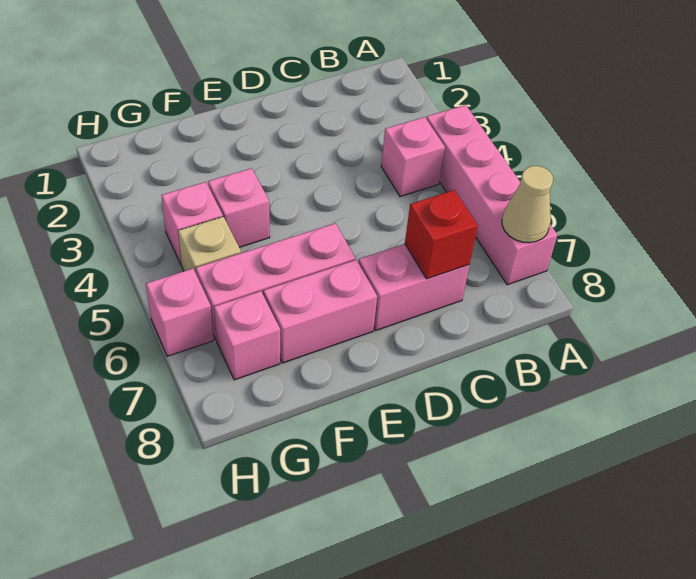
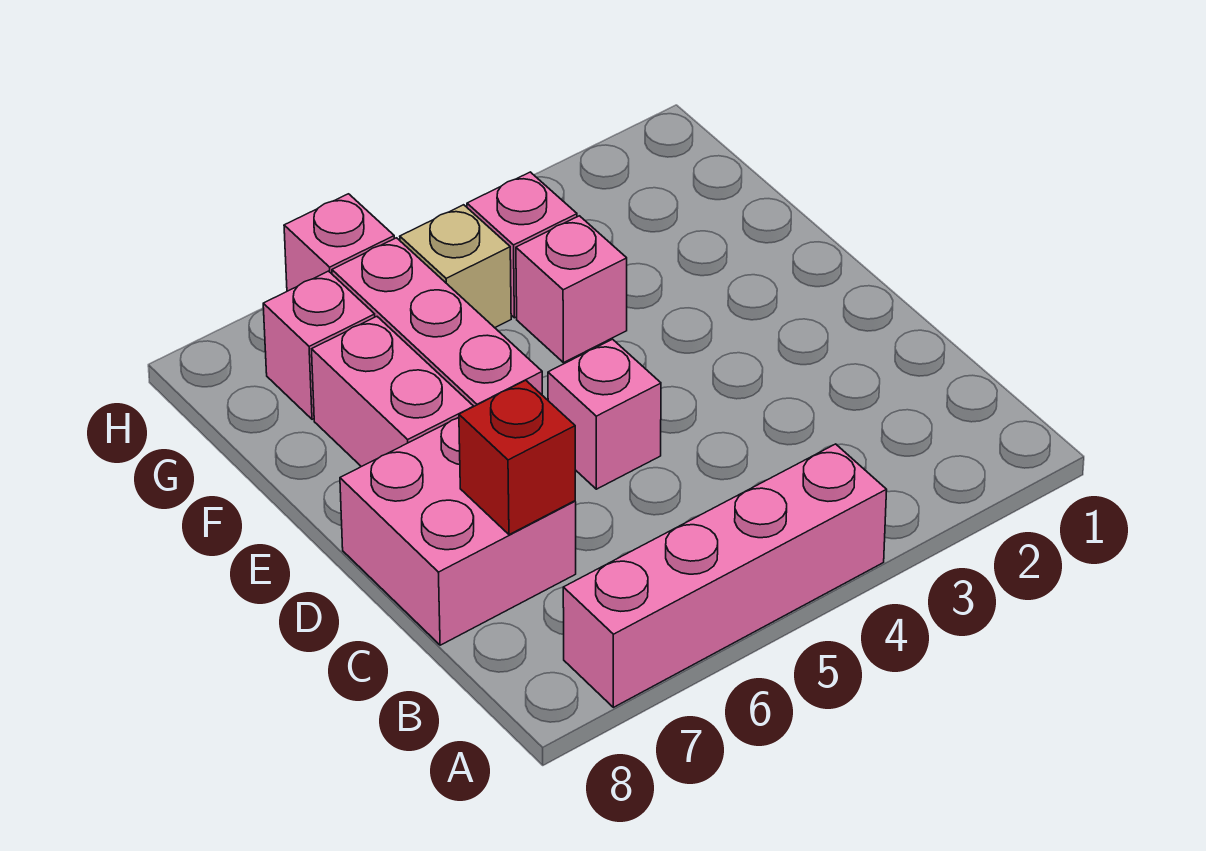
tan cone A7 level 2 -> none
pink brick B4 level 1 -> pink brick D5 level 1
pink brick C7:D7 level 1 -> pink brick C7:D8 level 1

